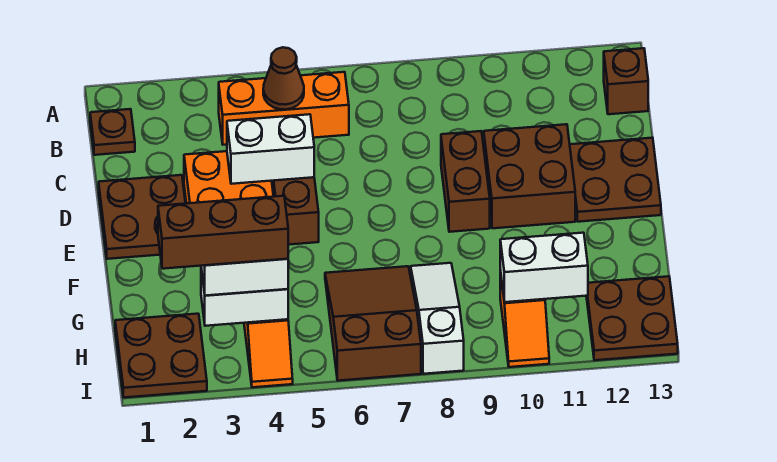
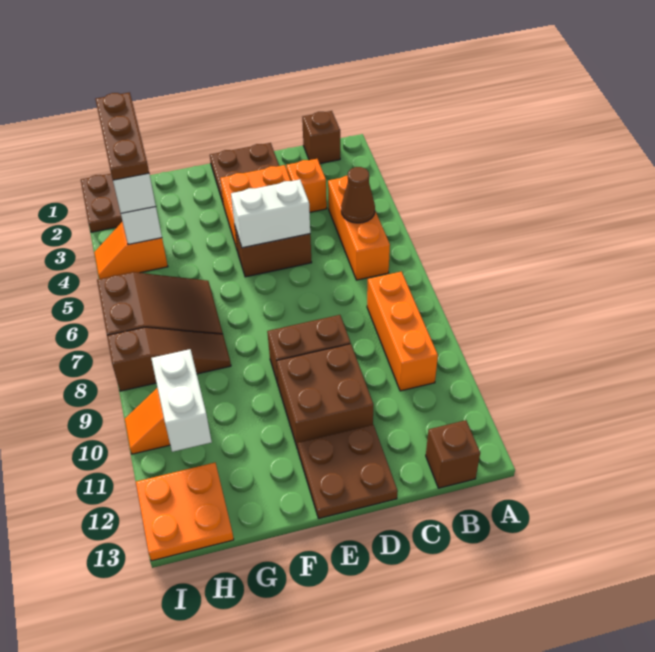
brown plate B1 level 1 -> brown brick B1 level 1
none -> orange brick B8:B10 level 1
none -> orange brick C3 level 1
white brick D4:D5 level 2 -> white brick D5:E5 level 2
white slope G8:I8 level 1 top I -> brown slope G8:I8 level 1 top I
brown brick H2:H4 level 4 -> brown plate H2:H4 level 4
brown plate H12:I13 level 1 -> orange plate H12:I13 level 1

